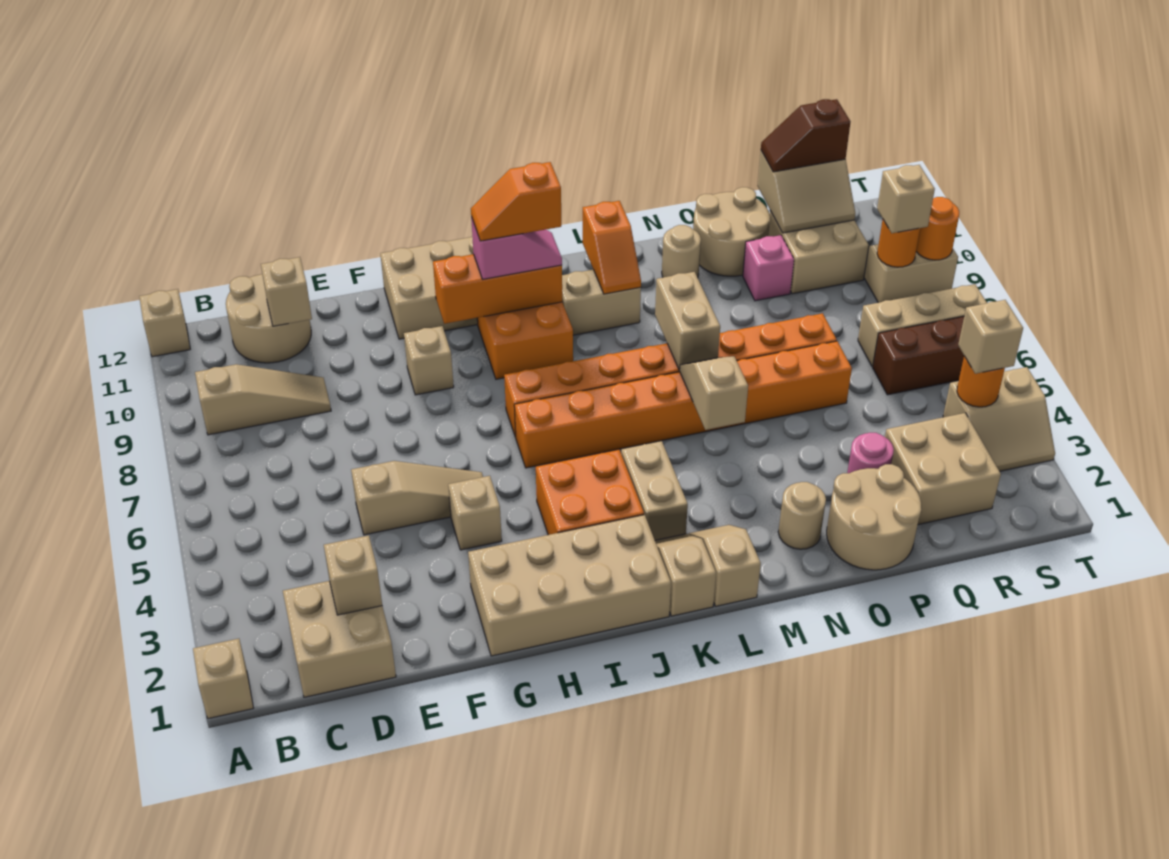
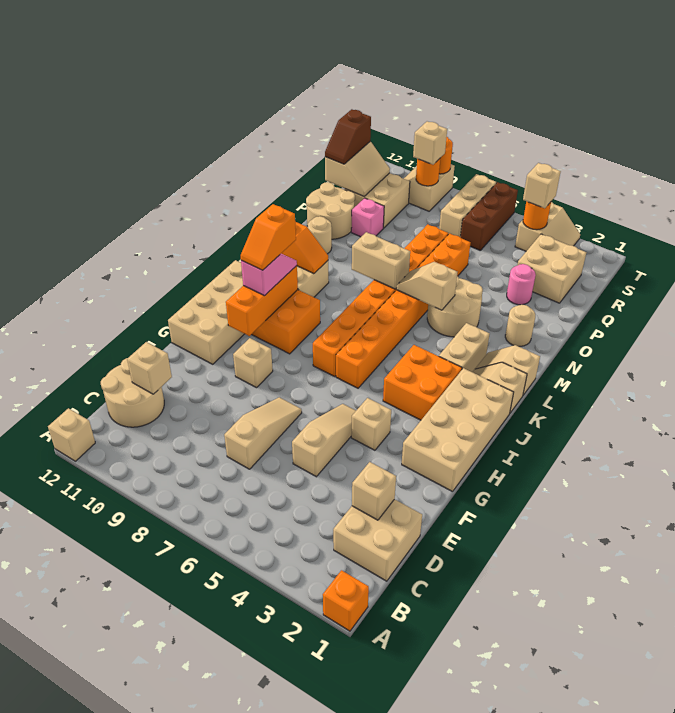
tan brick A1 level 1 -> orange brick A1 level 1
tan slope B9:D9 level 1 top B -> tan slope D7:F7 level 1 top D
tan brick K3:K4 level 1 -> tan brick K3:L3 level 1
tan round brick O1:P2 level 1 -> tan round brick M4:N5 level 1

